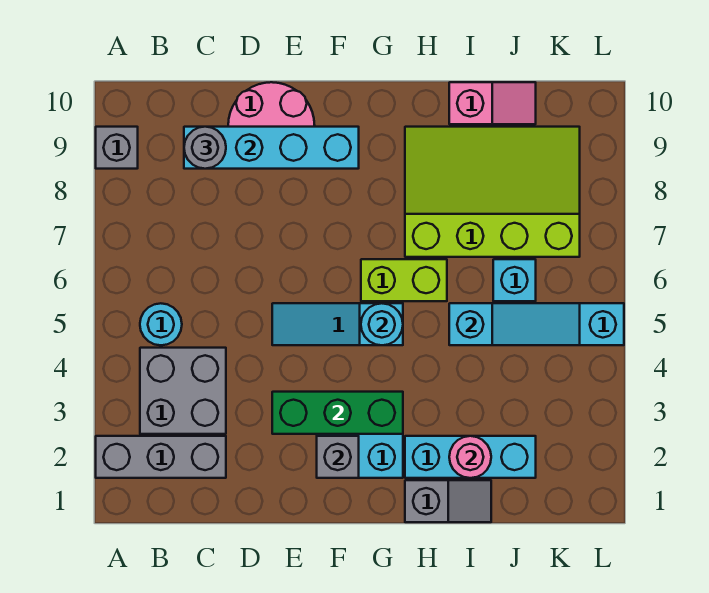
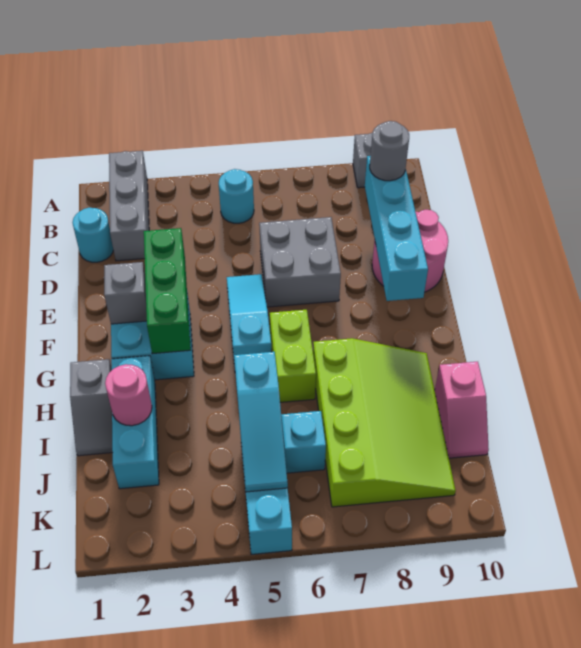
grey brick B3:C4 level 1 -> grey brick D6:E7 level 1
cyan round brick G5 level 2 -> cyan round brick C1 level 1

